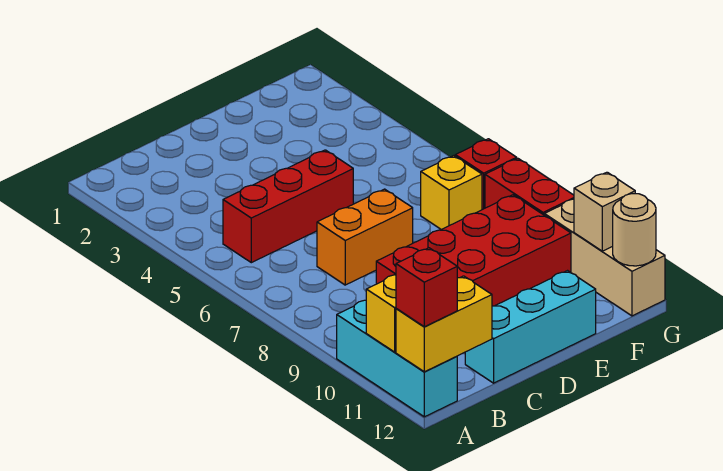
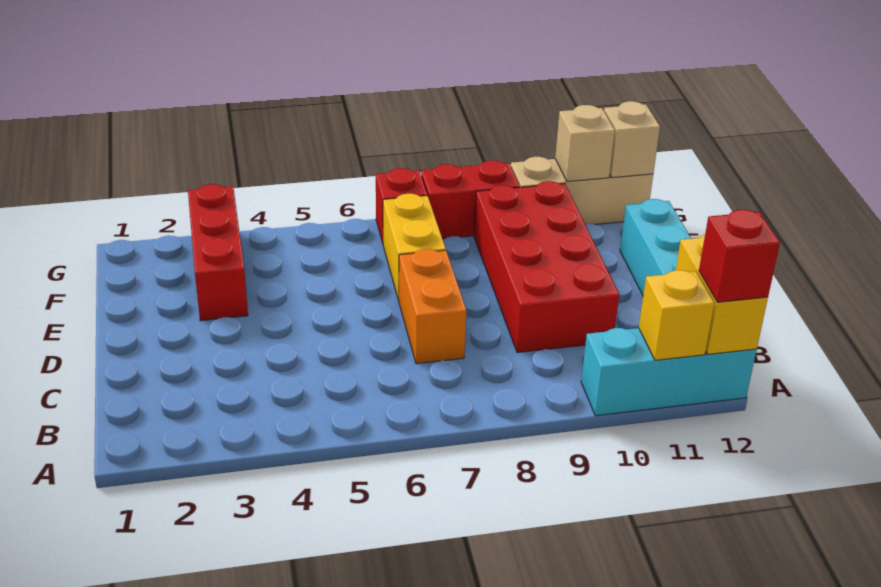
red brick B5:D5 level 1 -> red brick E3:G3 level 1
yellow brick F7 level 1 -> yellow brick E7:F7 level 1
tan round brick G12 level 2 -> tan brick G12 level 2

